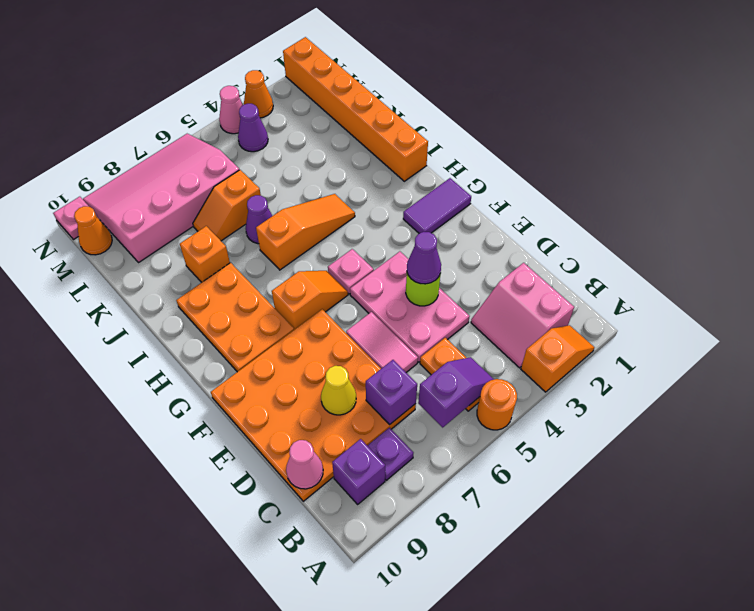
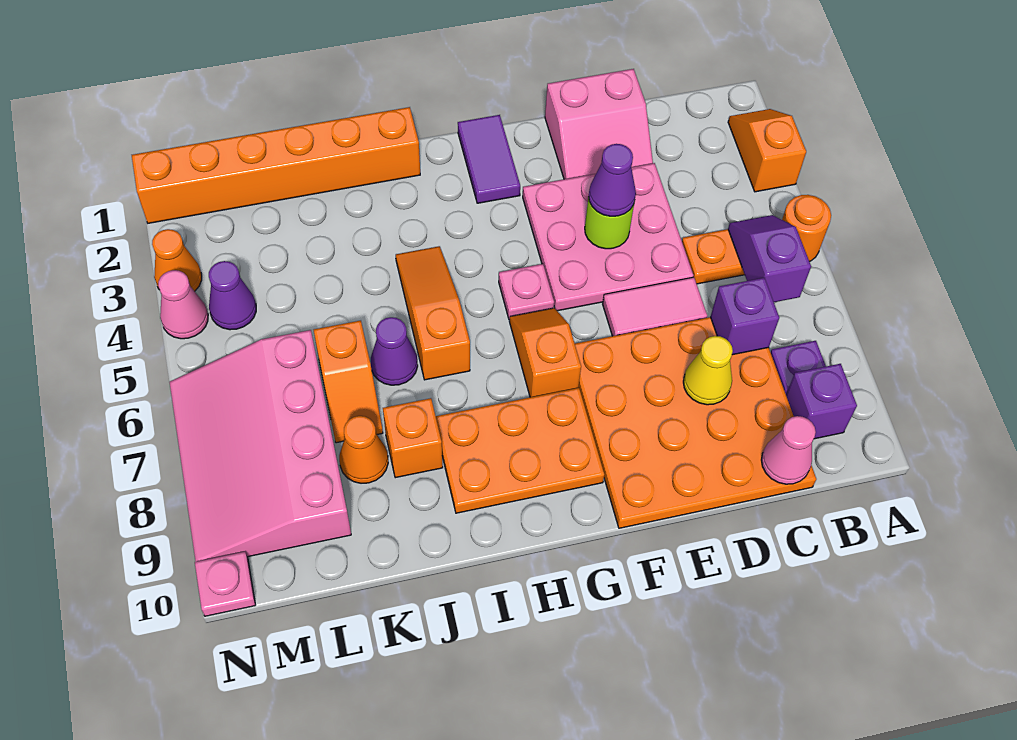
pink slope B2:C3 level 1 top 2 -> pink slope D1:E2 level 1 top 1
pink plate D4:F5 level 1 -> pink plate D3:F5 level 1
orange cone M10 level 1 -> orange cone K8 level 1

